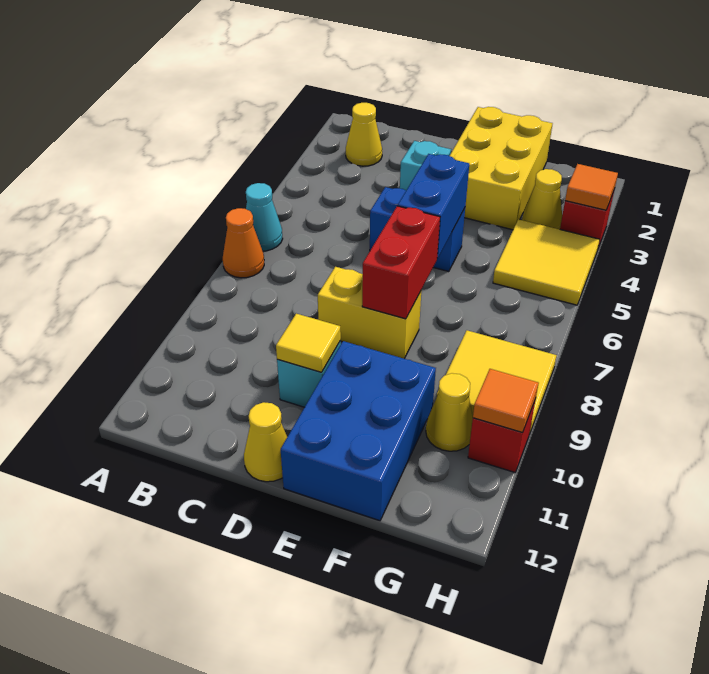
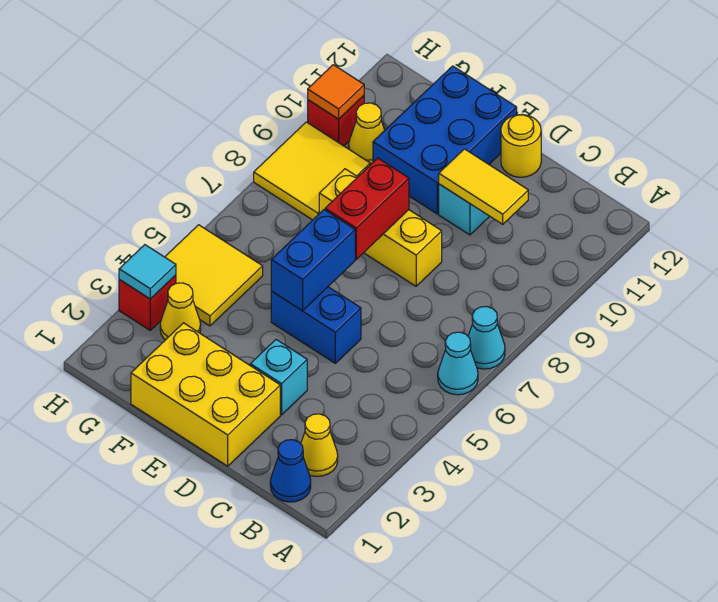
orange cone A7 level 1 -> cyan cone A7 level 1
none -> blue cone B1 level 1
yellow brick D8:E8 level 1 -> yellow brick D8:F8 level 1
yellow tile D10 level 2 -> yellow tile C10:D10 level 2
yellow cone D12 level 1 -> yellow round brick D12 level 1
yellow brick E1:F3 level 1 -> yellow brick D1:F2 level 1
orange tile H3 level 2 -> cyan tile H3 level 2

